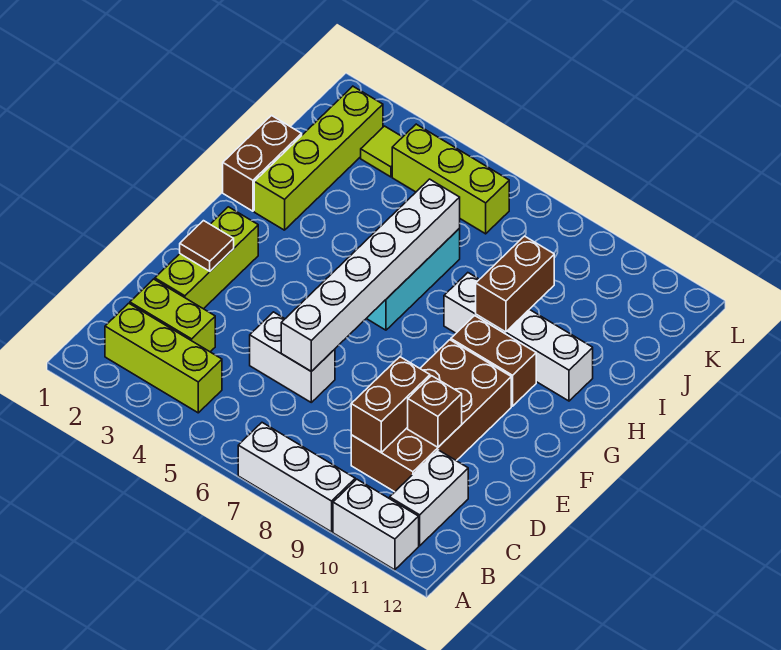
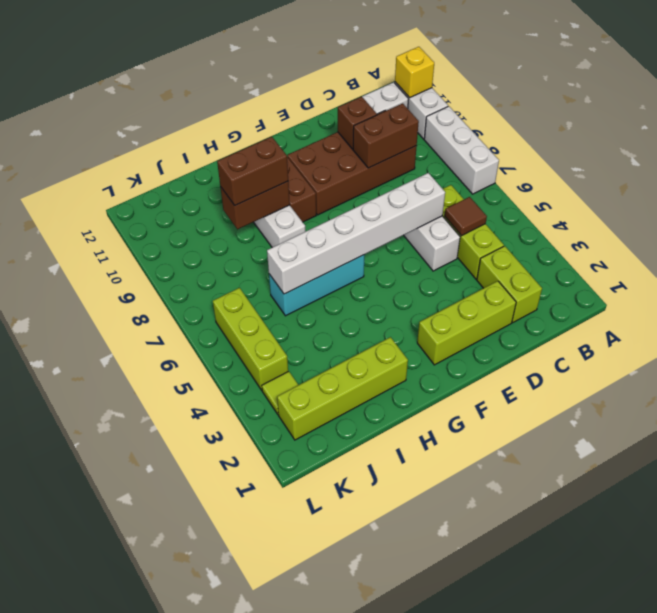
none -> yellow brick A11 level 2
lime brick B2:B4 level 1 -> lime brick C4:C6 level 1
brown tile E2 level 2 -> brown tile C5 level 2
brown brick H1:I1 level 1 -> brown brick H9:I9 level 3

